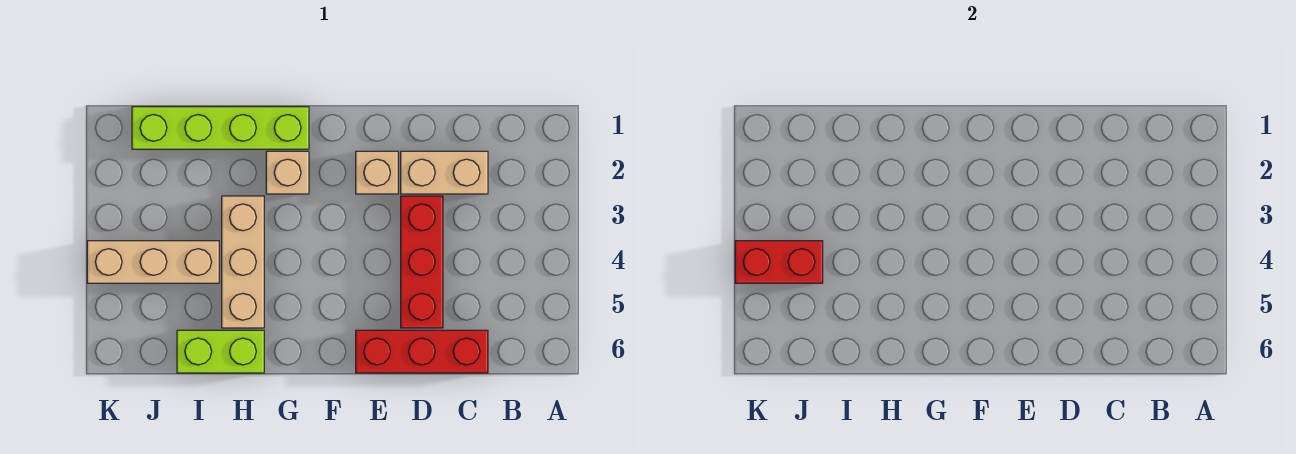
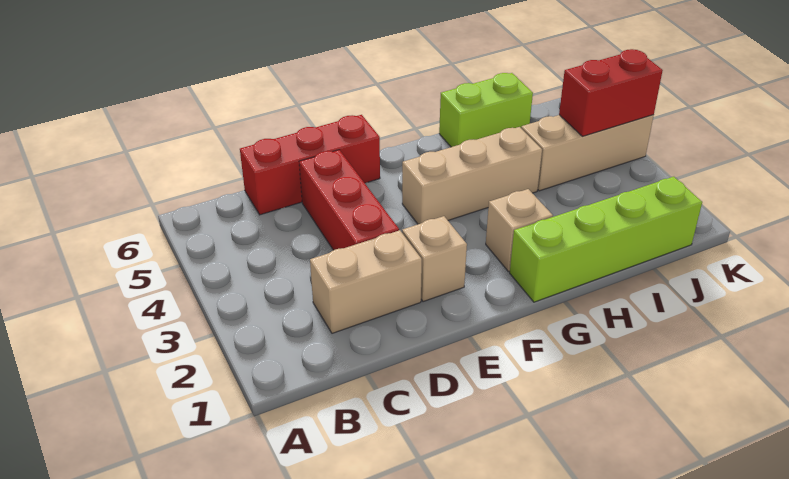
tan brick H3:H5 level 1 -> tan brick F4:H4 level 1

